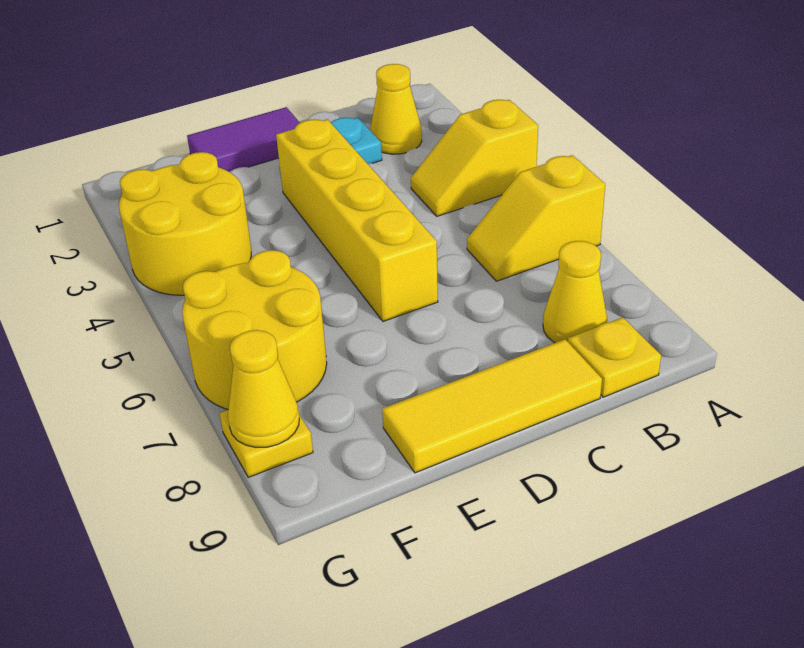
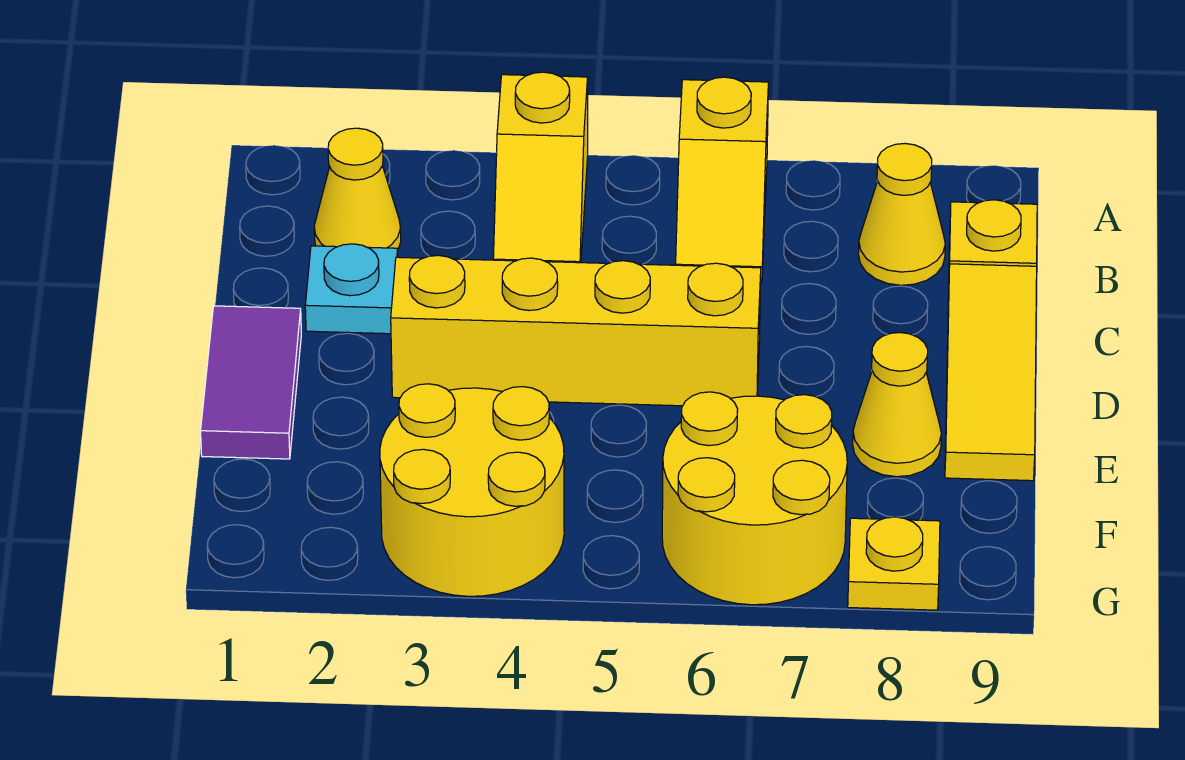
yellow cone G8 level 2 -> yellow cone E8 level 1

